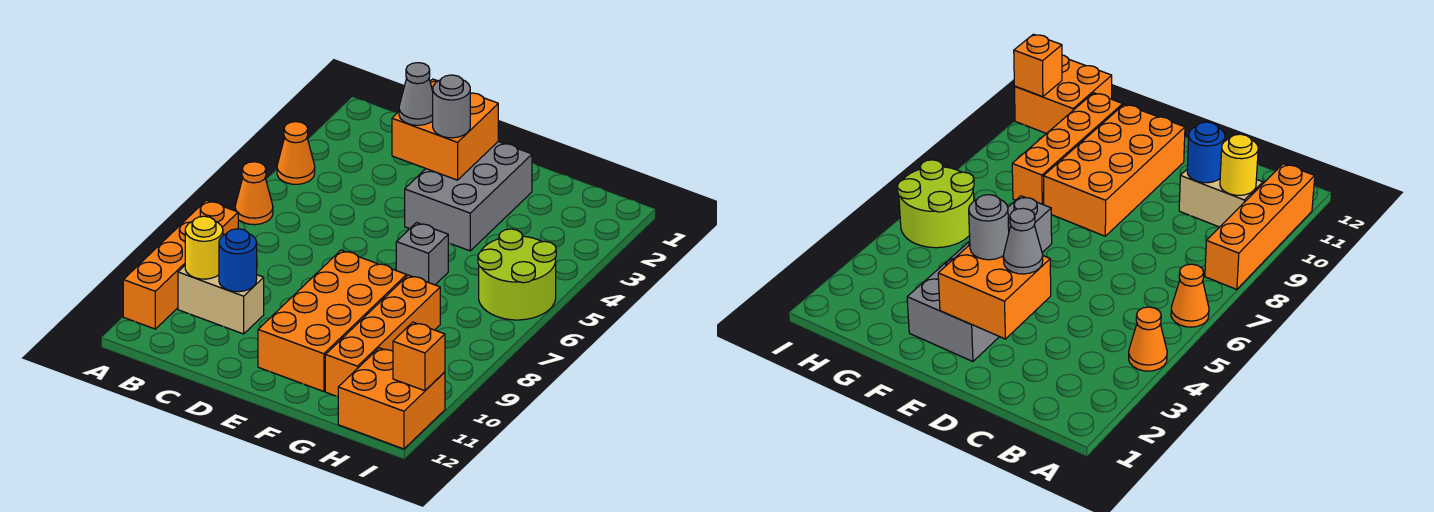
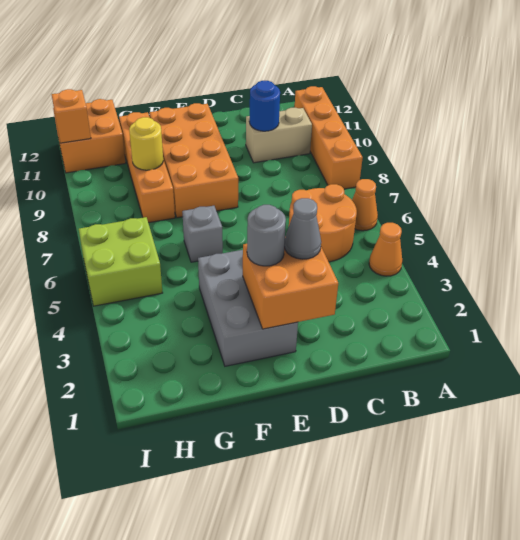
none -> orange round brick B5:C6 level 1
yellow round brick B10 level 2 -> yellow round brick G9 level 2
lime round brick H5:I6 level 1 -> lime brick H5:I6 level 1

